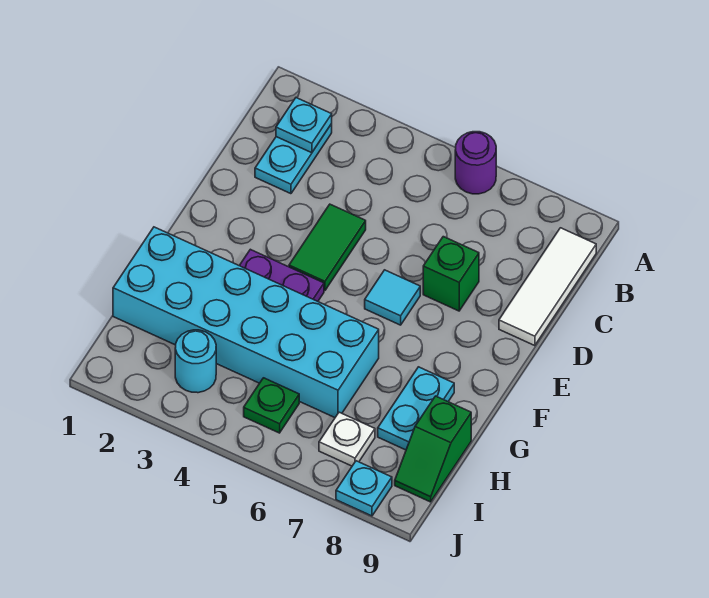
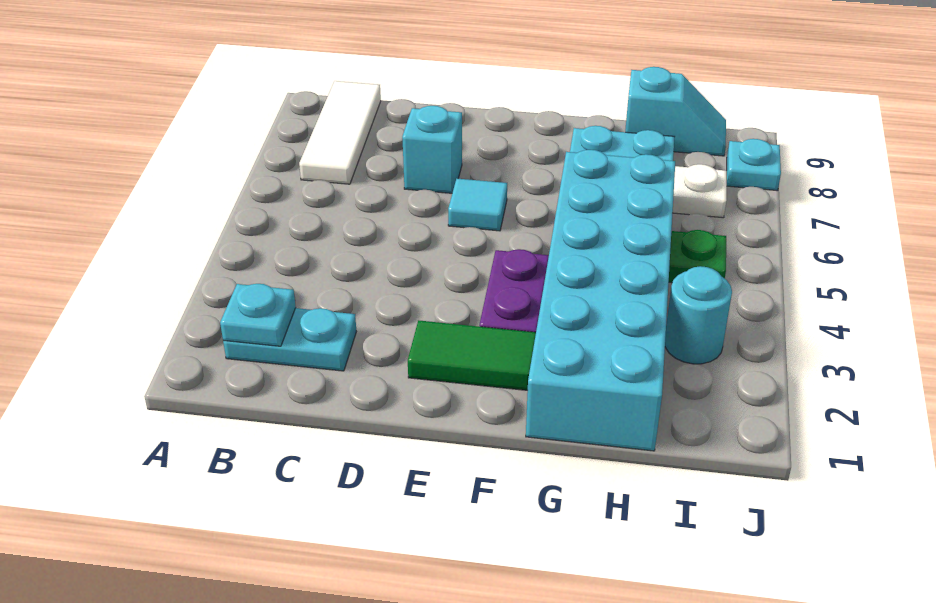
purple round brick A6 level 1 -> none
white tile B9:D9 level 1 -> white tile B7:B9 level 1
green tile D4:E4 level 1 -> green tile E2:F2 level 1
green brick D7 level 1 -> cyan brick D7 level 1
green slope H9:I9 level 1 top H -> cyan slope H9:I9 level 1 top H

